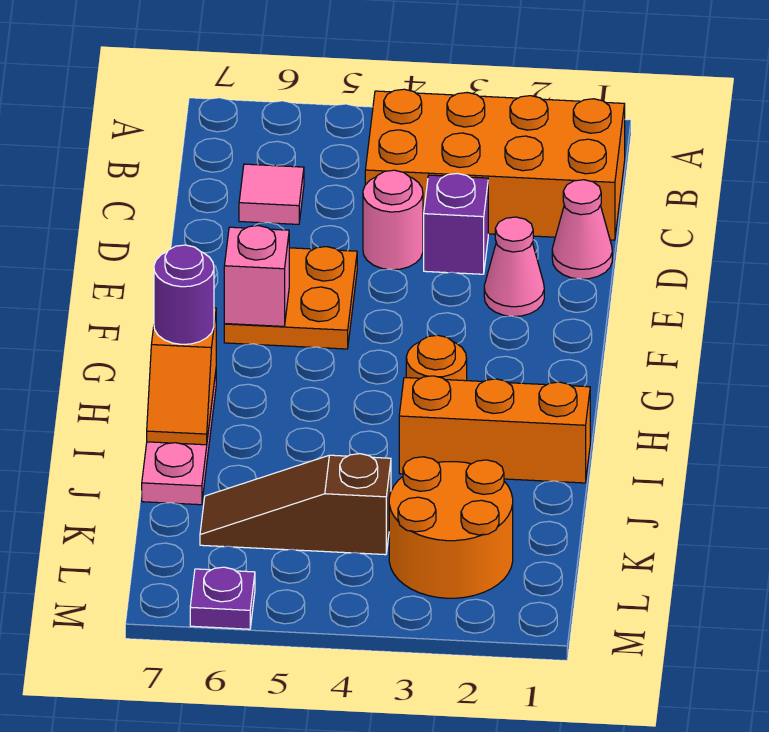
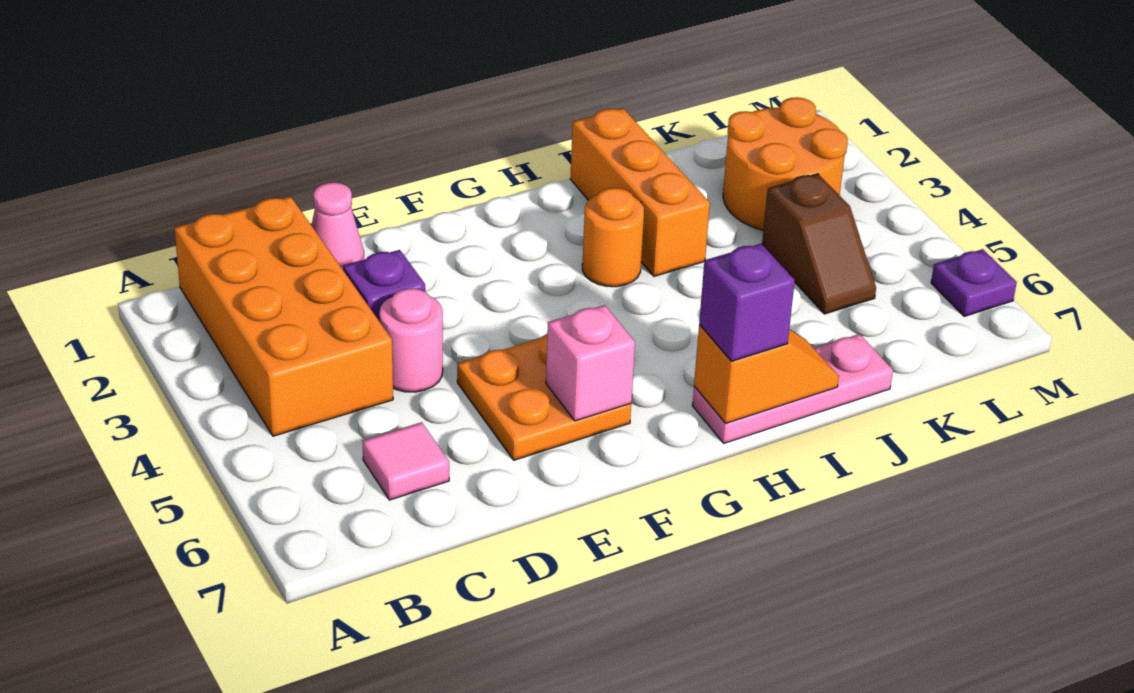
pink cone E2 level 1 -> none
purple round brick H7 level 3 -> purple brick H7 level 3
brown slope K4:K6 level 1 top 4 -> brown slope K4:K5 level 1 top 4

